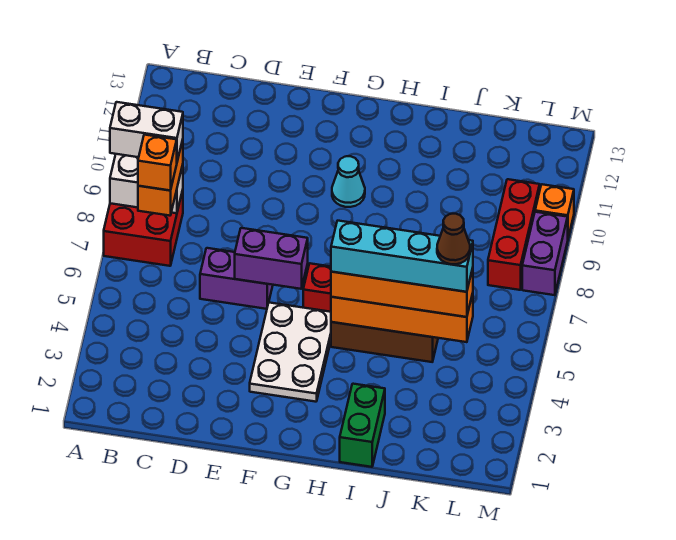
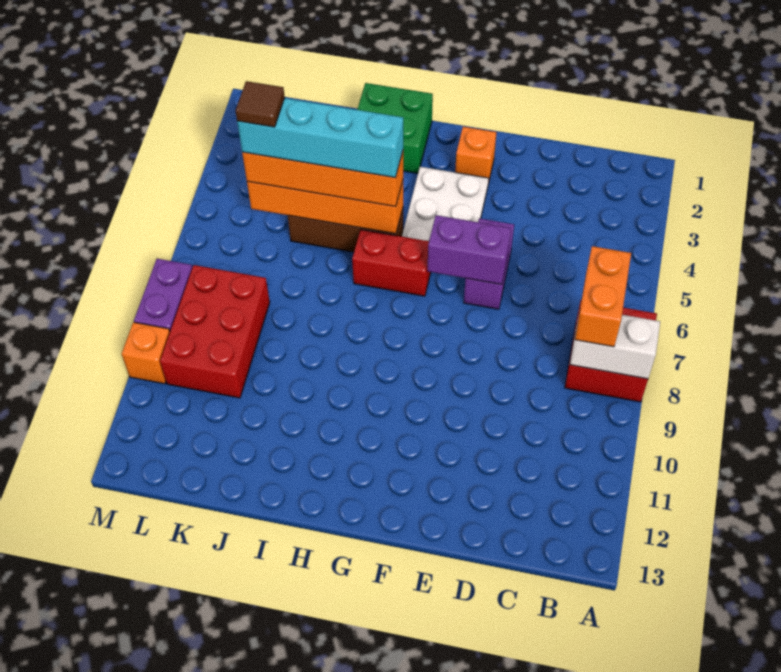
white brick A8:B8 level 4 -> none
orange brick B7 level 4 -> orange brick F2 level 1
purple brick D6:E6 level 1 -> purple brick E5:E6 level 1
cyan cone G10 level 1 -> none
green brick I1:I2 level 1 -> green brick H1:I2 level 1
brown cone K5 level 5 -> brown tile K5 level 5
red brick L8:L10 level 1 -> red brick K8:L10 level 1

